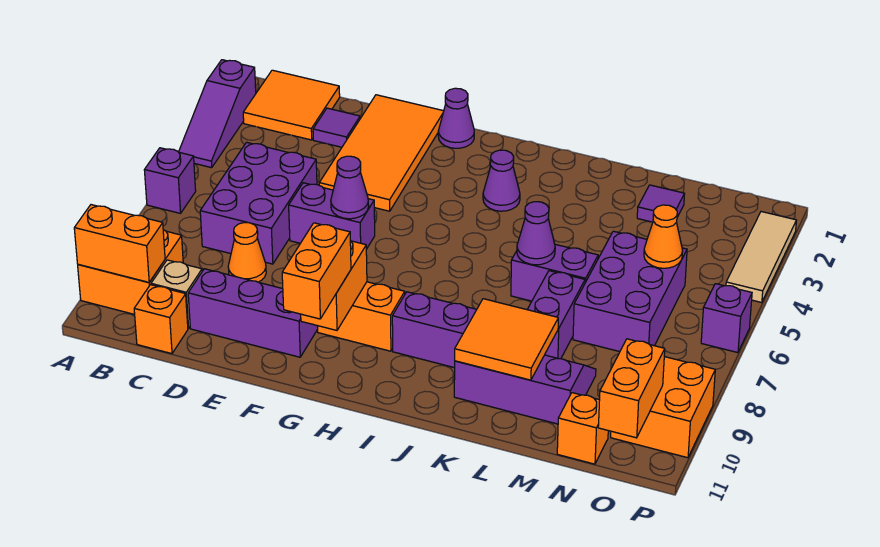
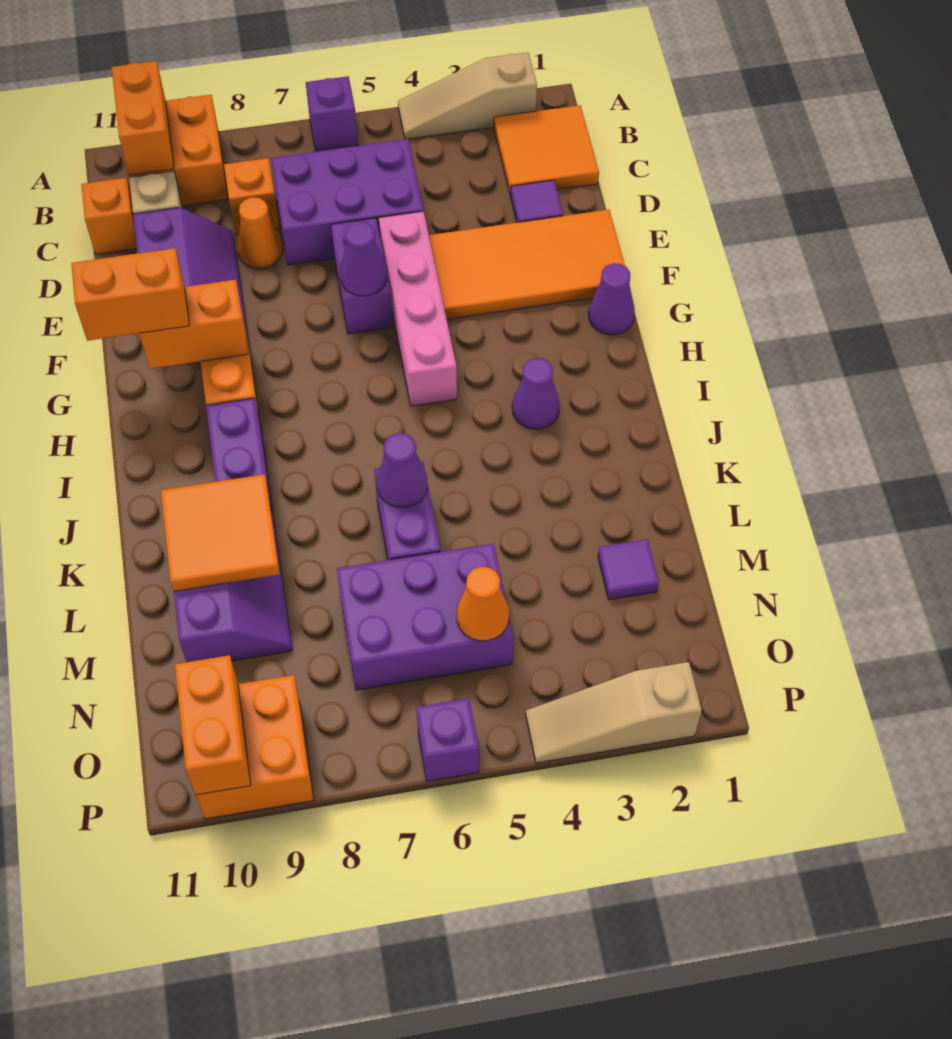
purple slope A2:A4 level 1 top 2 -> tan slope A2:A4 level 1 top 2
none -> pink brick E5:H5 level 1
purple brick L7:L8 level 1 -> none
orange brick N11 level 1 -> orange brick C8 level 1
orange brick O10:O11 level 2 -> orange brick O10:P10 level 2
tan tile P2:P4 level 1 -> tan slope P2:P4 level 1 top 2

